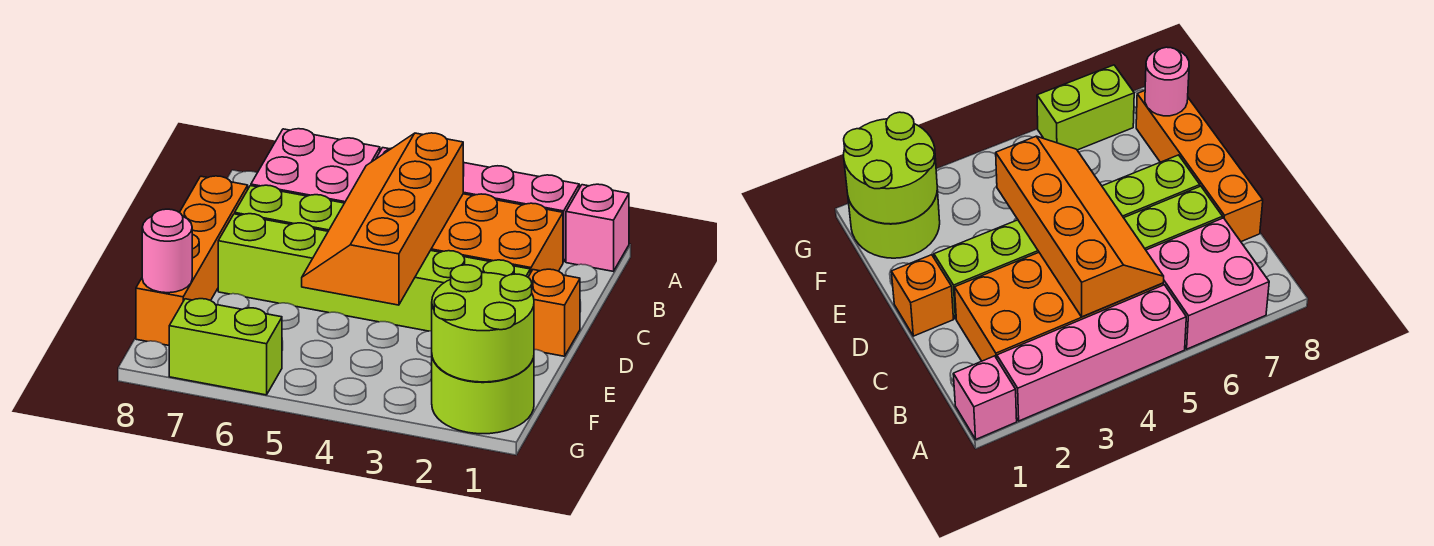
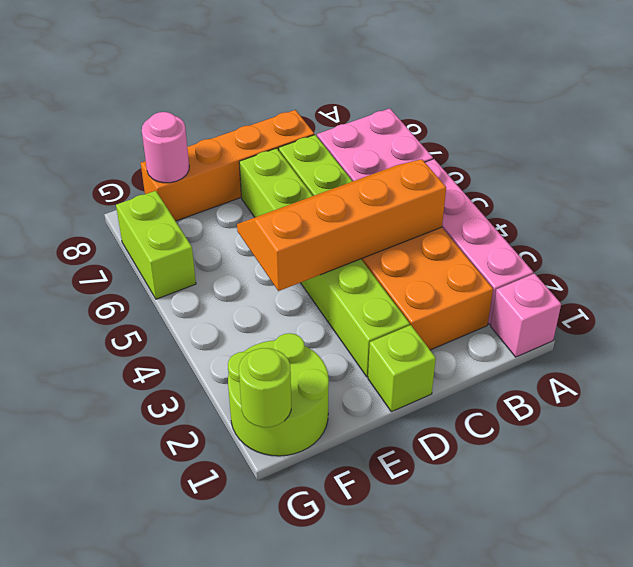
orange brick D1 level 1 -> lime brick D1 level 1
lime round brick F1:G2 level 2 -> lime round brick G1 level 2

